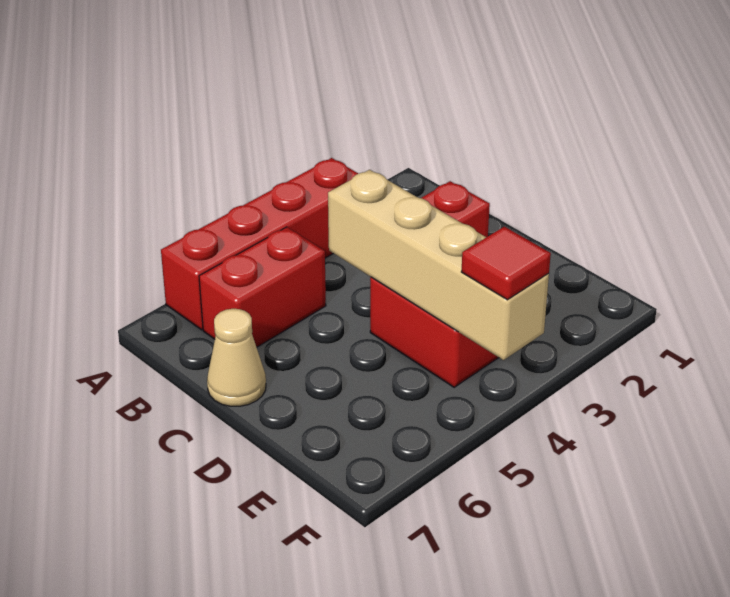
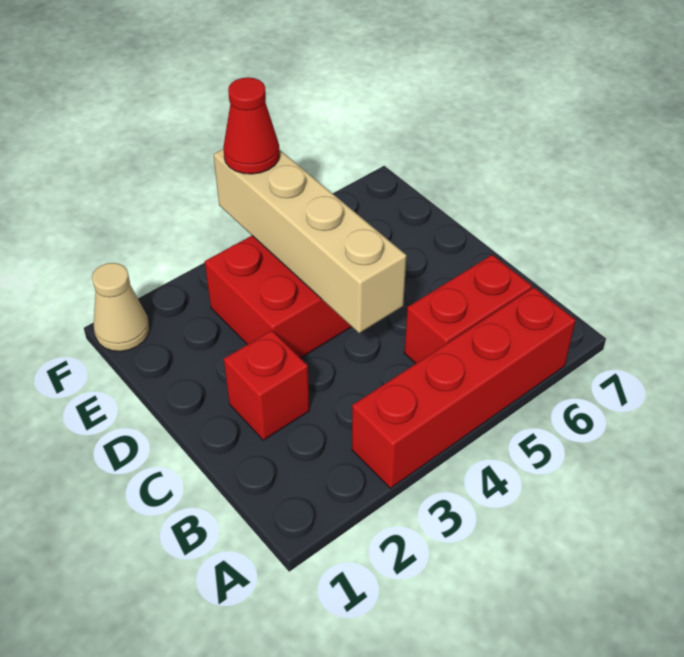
tan cone C7 level 1 -> tan cone F1 level 1
red tile F4 level 3 -> red cone F4 level 3

